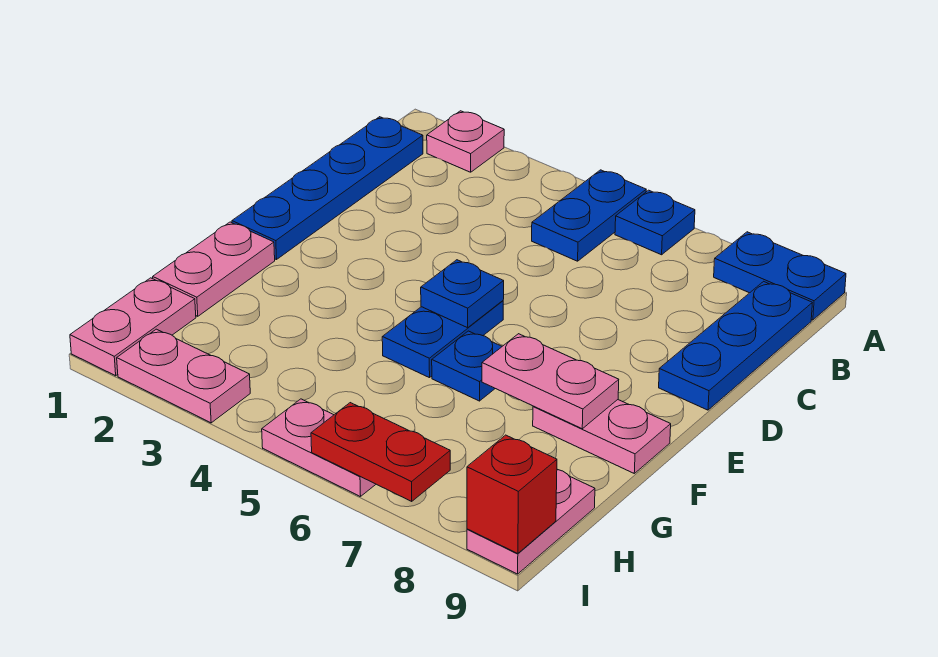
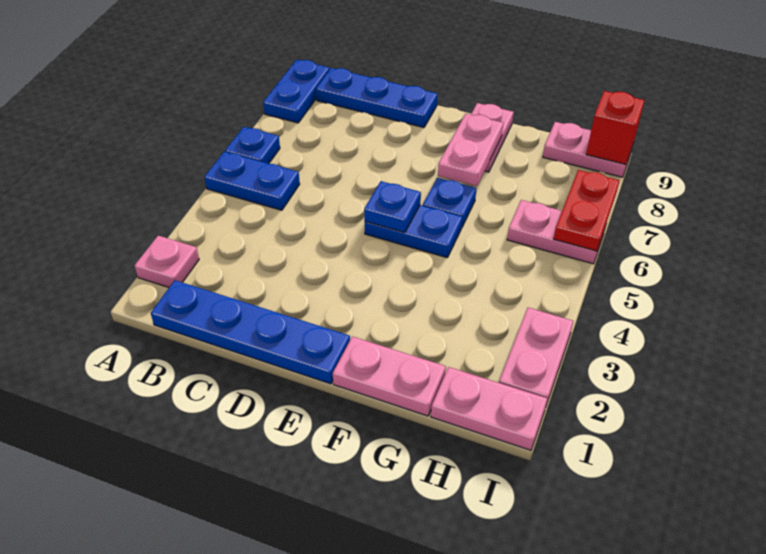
pink plate I5:I6 level 1 -> pink plate H6:I6 level 1

